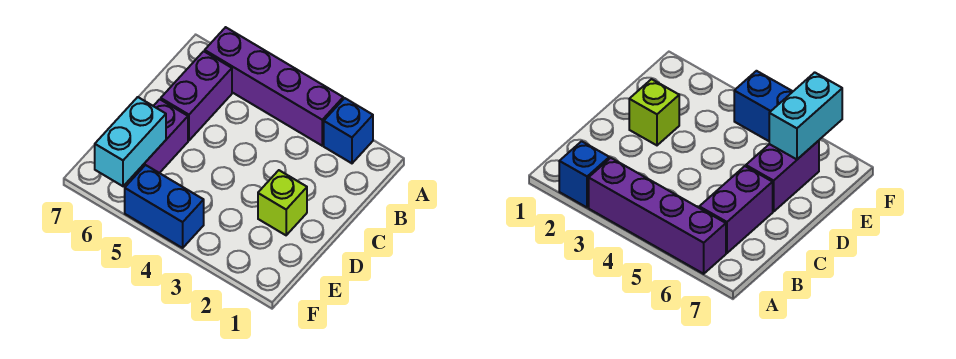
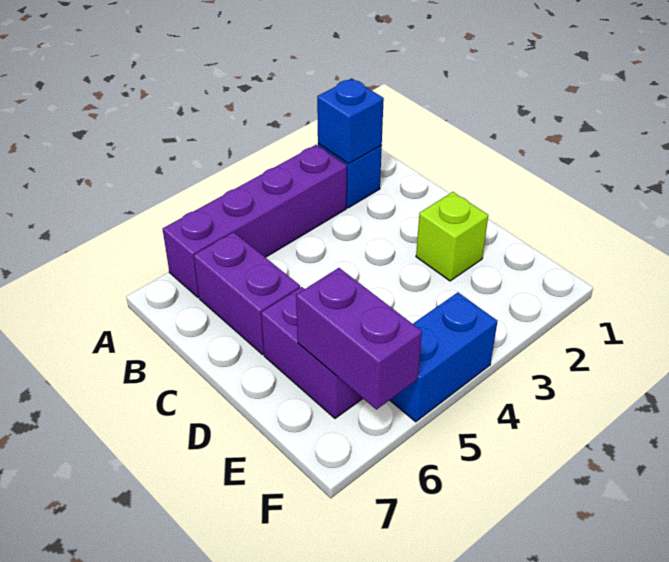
none -> blue brick A2 level 2
cyan brick E6:F6 level 2 -> purple brick E6:F6 level 2

